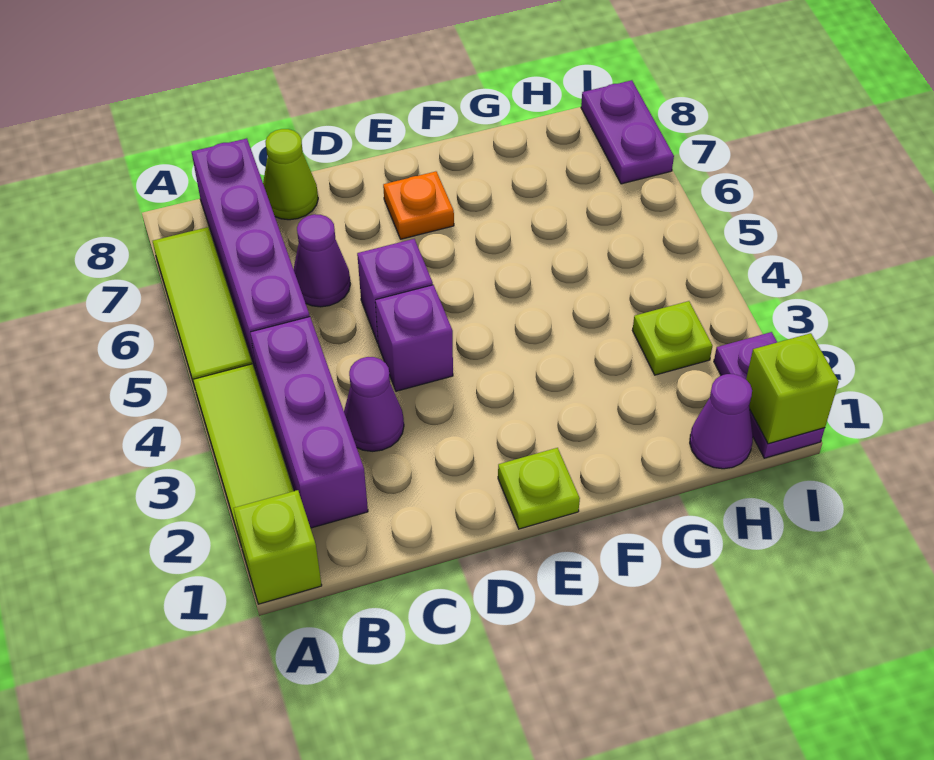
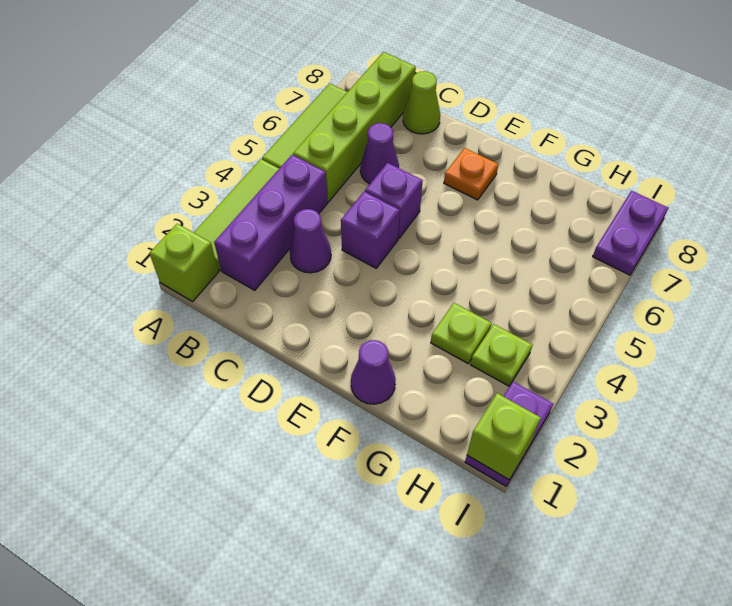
purple brick B5:B8 level 1 -> lime brick B5:B8 level 1
lime plate E1 level 1 -> lime plate G3 level 1
purple cone H1 level 1 -> purple cone F1 level 1

